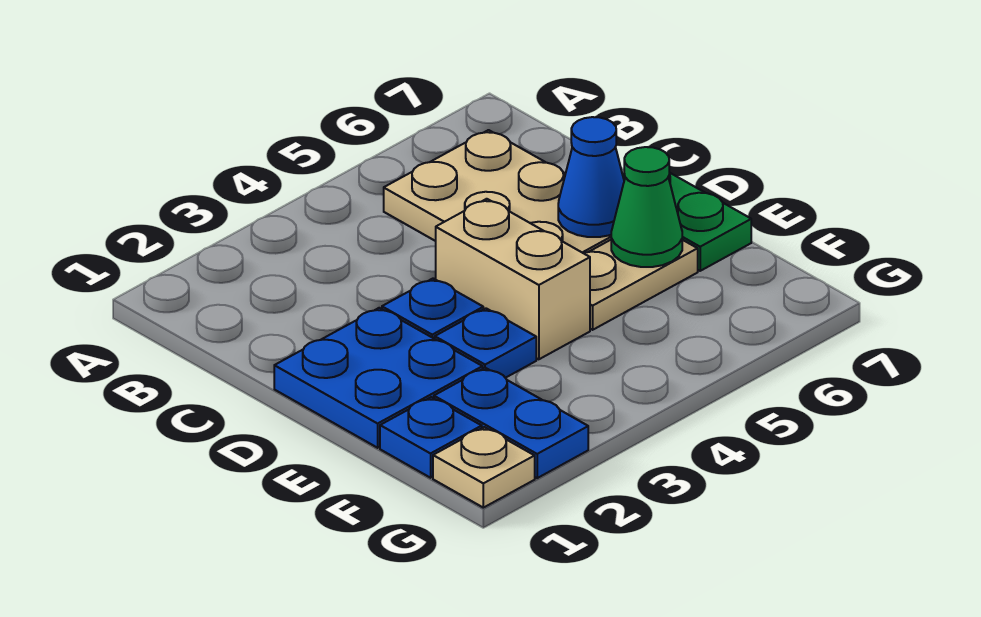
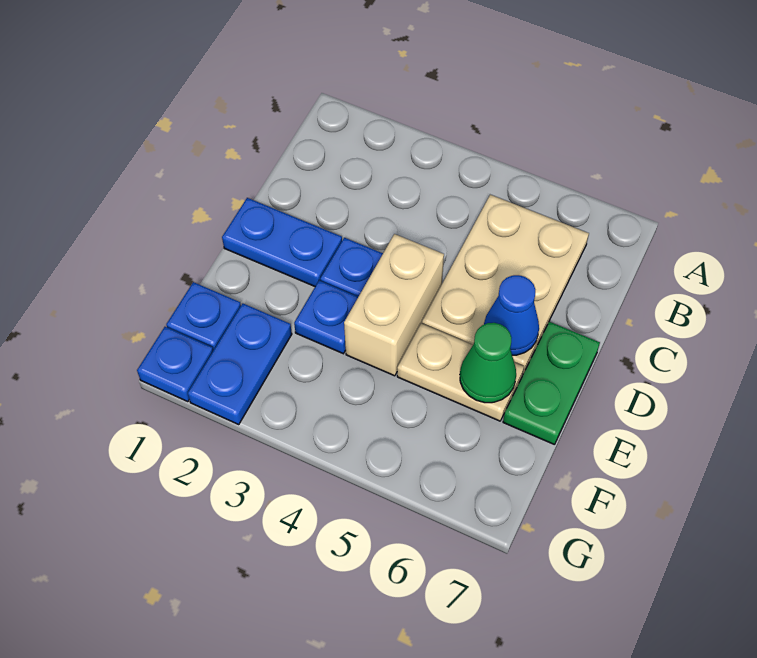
blue plate D1:E2 level 1 -> blue plate D1:D2 level 1
tan plate G1 level 1 -> blue plate G1 level 1

